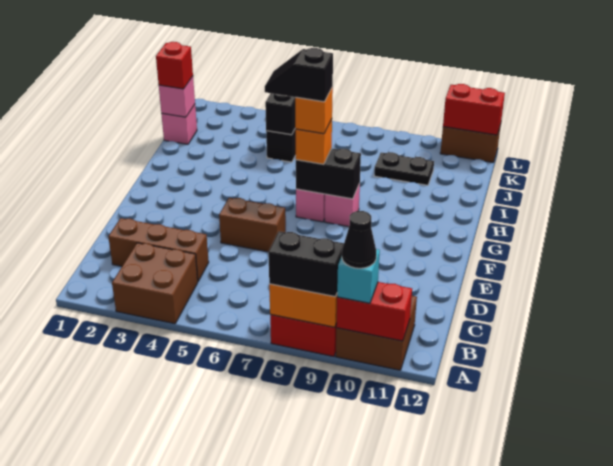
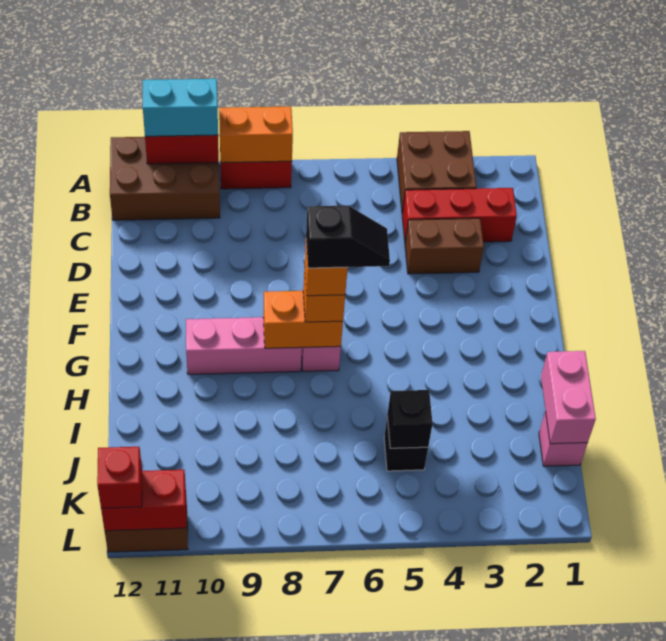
black brick A8:A9 level 3 -> none
brown brick A10:B11 level 1 -> brown brick A10:B12 level 1
cyan brick A10 level 3 -> cyan brick A10:A11 level 3
black cone A10 level 4 -> none
brown brick C2:C4 level 1 -> red brick C2:C4 level 1
brown brick E5:E6 level 1 -> brown brick D3:D4 level 1
black brick G7:G8 level 2 -> orange brick G7:G8 level 2
pink brick G8 level 1 -> pink brick G8:G10 level 1
pink brick J1 level 2 -> pink brick I1:J1 level 2
red brick J1 level 3 -> red brick L12 level 3
black plate J9:J10 level 1 -> none

